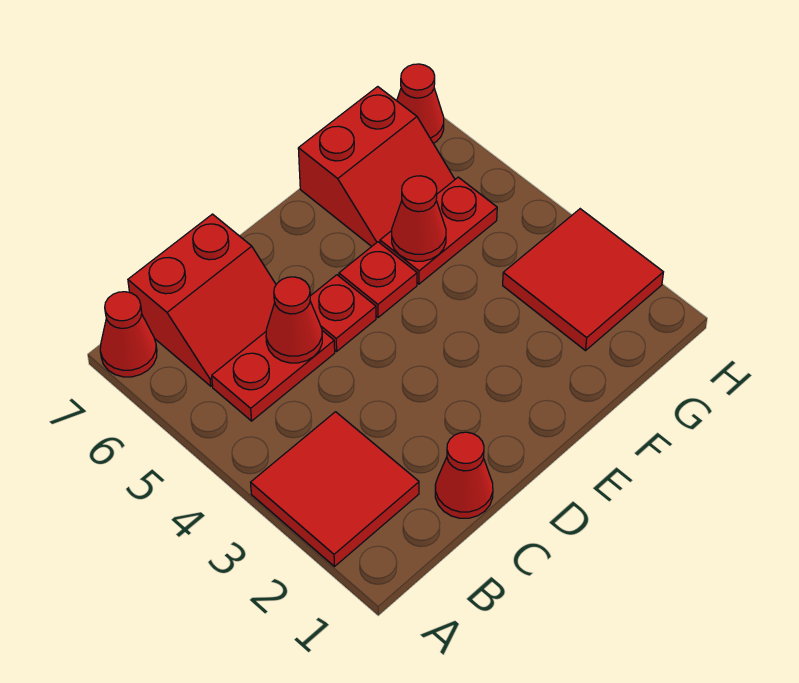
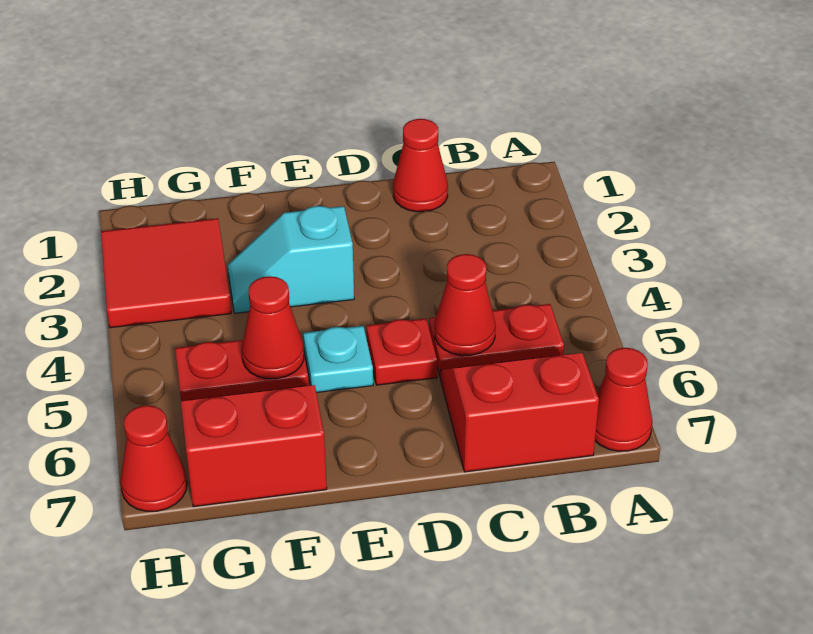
red tile A2:B3 level 1 -> none
none -> cyan slope E3:F3 level 1 top E
red plate E5 level 1 -> cyan plate E5 level 1

